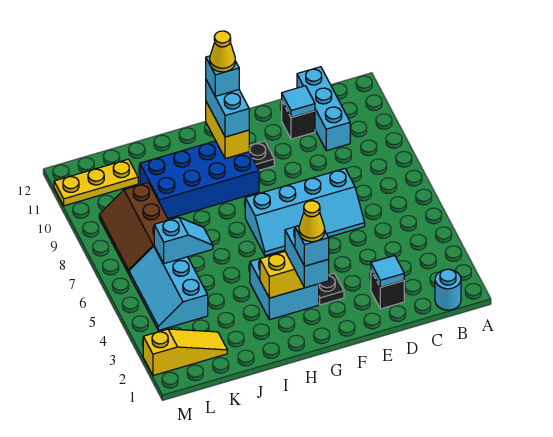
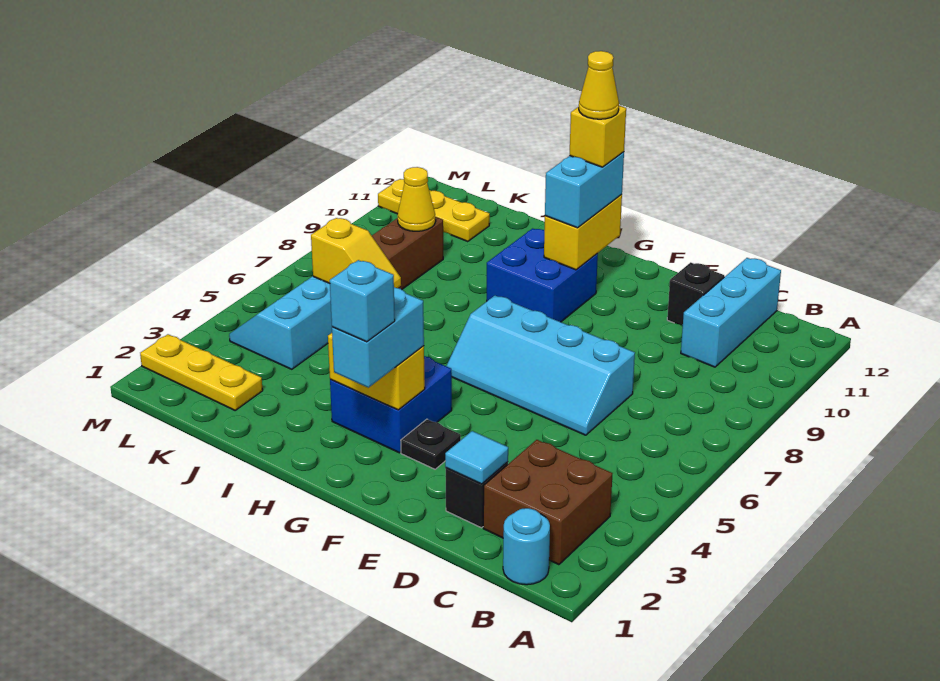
none -> brown brick B2:C3 level 1
cyan tile D11 level 2 -> none
black plate F10 level 1 -> none
yellow cone G2 level 5 -> yellow cone K9 level 2
cyan brick G3:H4 level 1 -> blue brick G3:H4 level 1
blue brick G9:J10 level 1 -> blue brick G9:H10 level 1
cyan brick G11 level 4 -> yellow brick G11 level 4
cyan slope J6:K6 level 2 top K -> yellow slope J6:K6 level 2 top K
yellow slope K2:M2 level 1 top M -> yellow plate K2:M2 level 1

